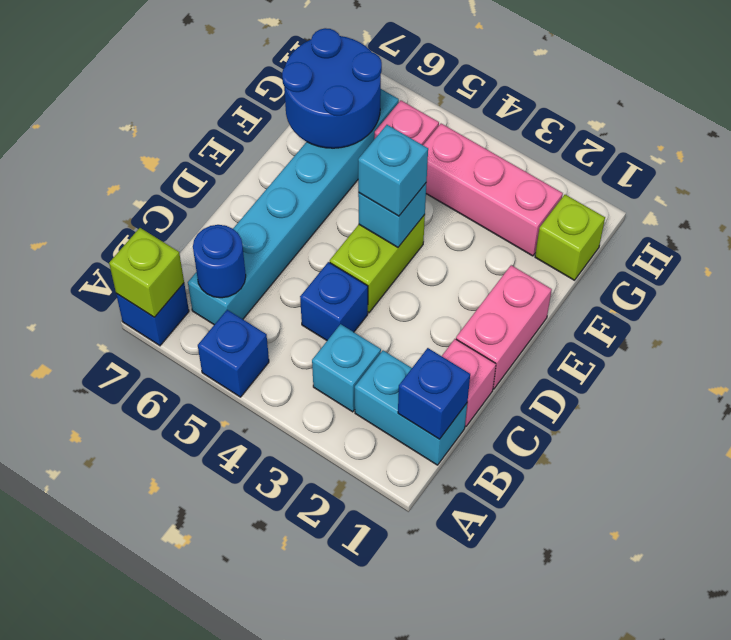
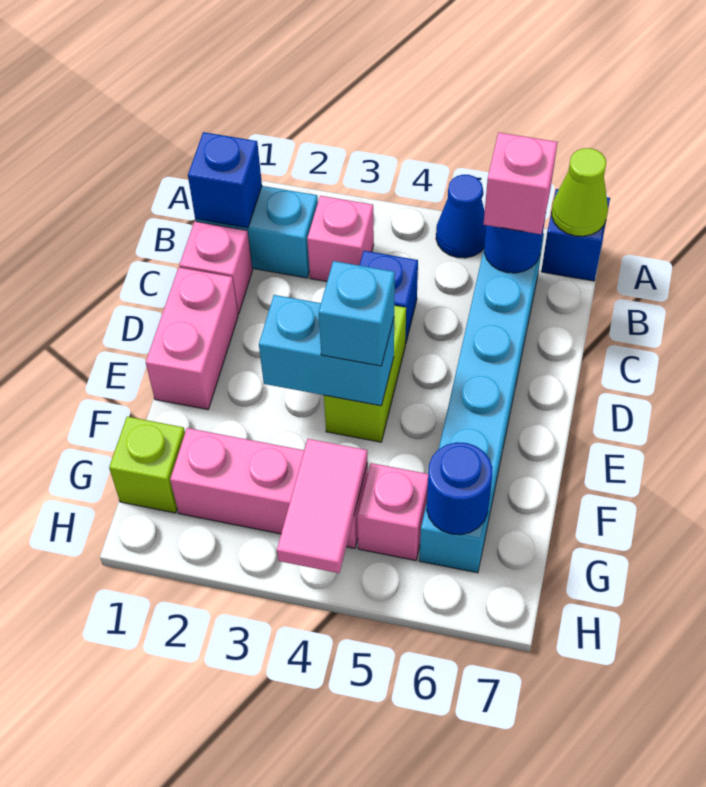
blue brick A5 level 1 -> blue cone A5 level 1
lime brick A7 level 2 -> lime cone A7 level 2
cyan brick B3 level 1 -> pink brick B3 level 1
none -> pink brick B6 level 3
cyan brick E4 level 2 -> cyan brick E3:E4 level 2
blue round brick F6:G7 level 2 -> blue round brick G6 level 2
none -> pink tile G4:H4 level 2

